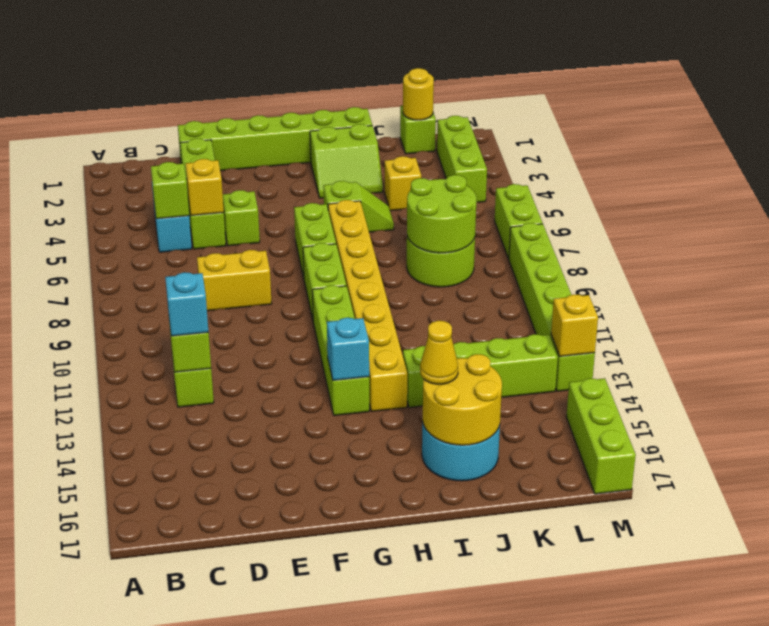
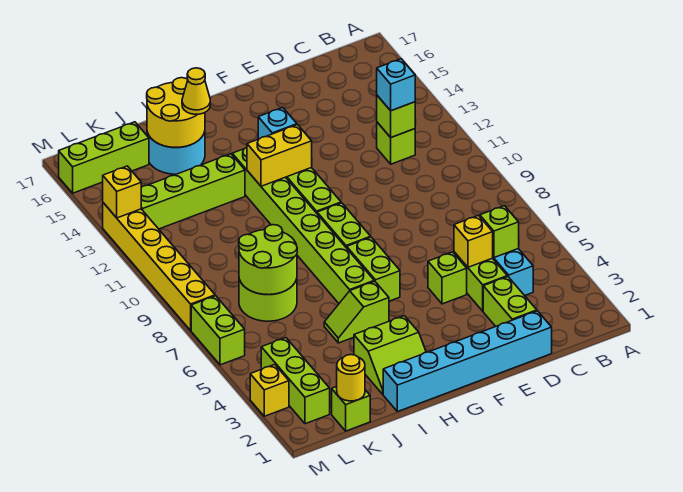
lime brick D1:I1 level 1 -> cyan brick D1:I1 level 1
yellow brick D8:E8 level 1 -> yellow brick G12:H12 level 2
lime slope H2:I3 level 1 top 2 -> lime slope H2:I3 level 1 top 3
yellow brick H6:H13 level 1 -> lime brick H6:H13 level 1
yellow brick J4 level 1 -> yellow brick M3 level 1
lime brick M8:M13 level 1 -> yellow brick M8:M13 level 1
lime brick M15:M17 level 1 -> lime brick K16:M16 level 1

